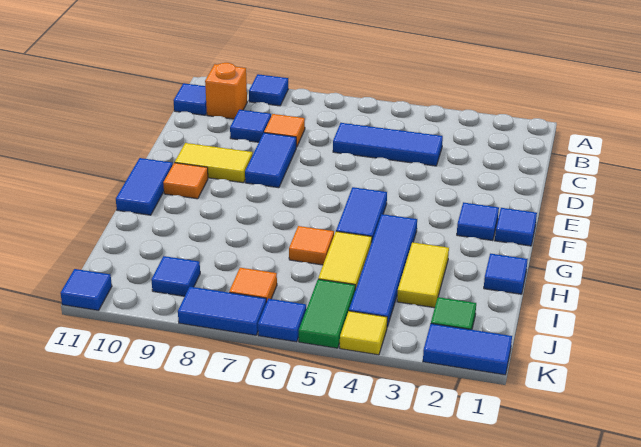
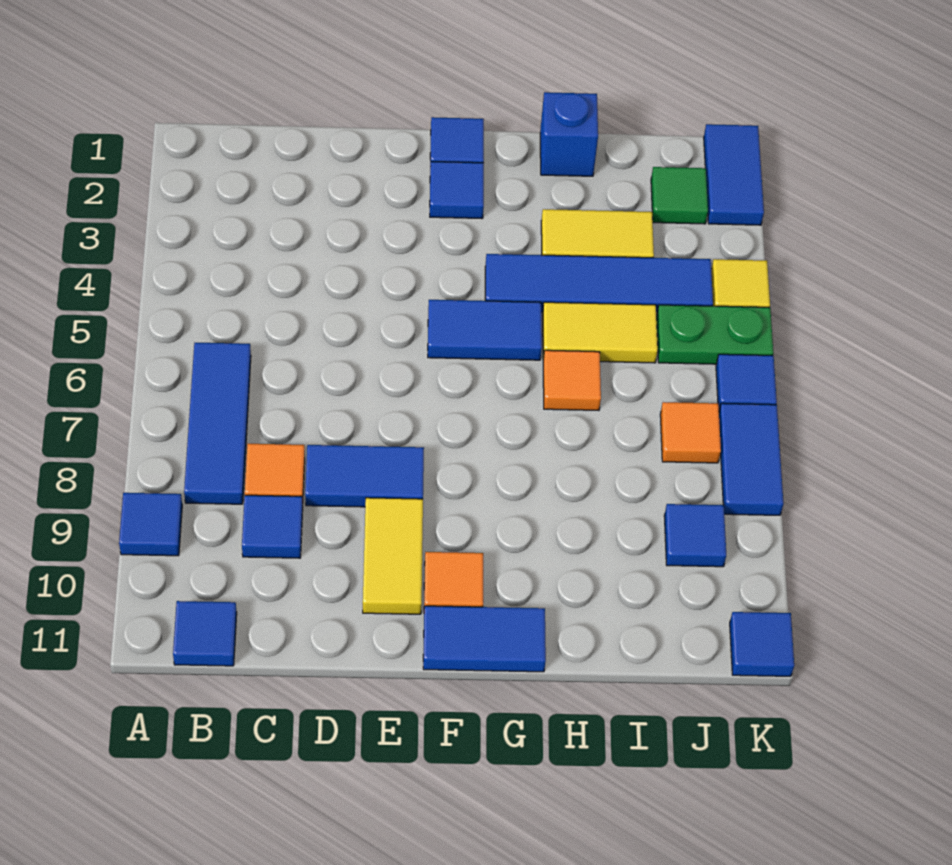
orange brick B10 level 1 -> none
blue tile C4:C6 level 1 -> blue tile B6:B8 level 1
blue tile H1 level 1 -> blue brick H1 level 1
green tile J5:K5 level 1 -> green plate J5:K5 level 1

